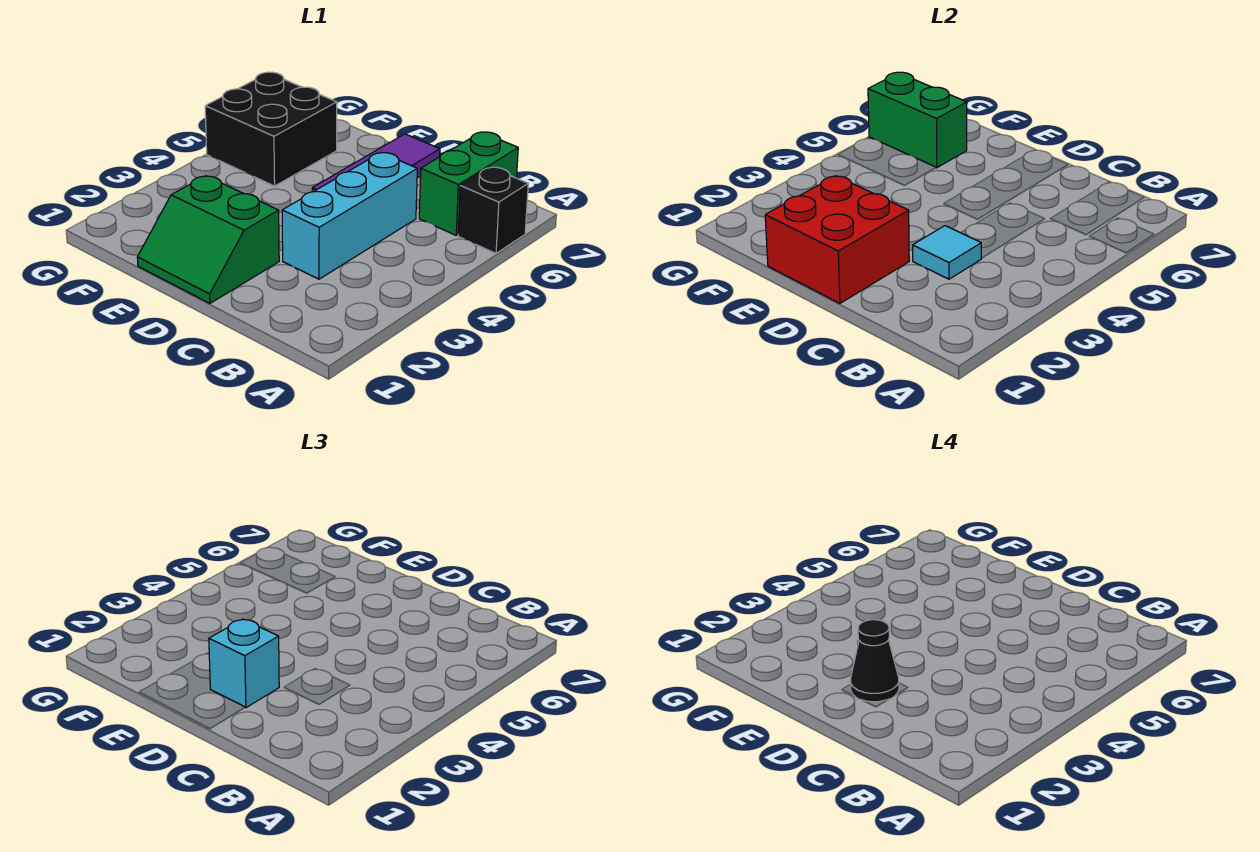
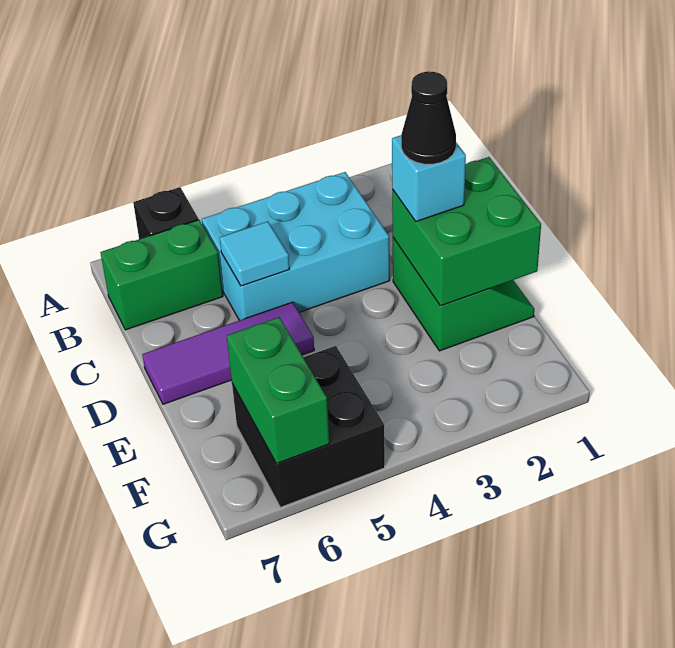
cyan brick C3:C5 level 1 -> cyan brick B3:C5 level 1
cyan tile C3 level 2 -> cyan tile C5 level 2
red brick D1:E2 level 2 -> green brick D1:E2 level 2

